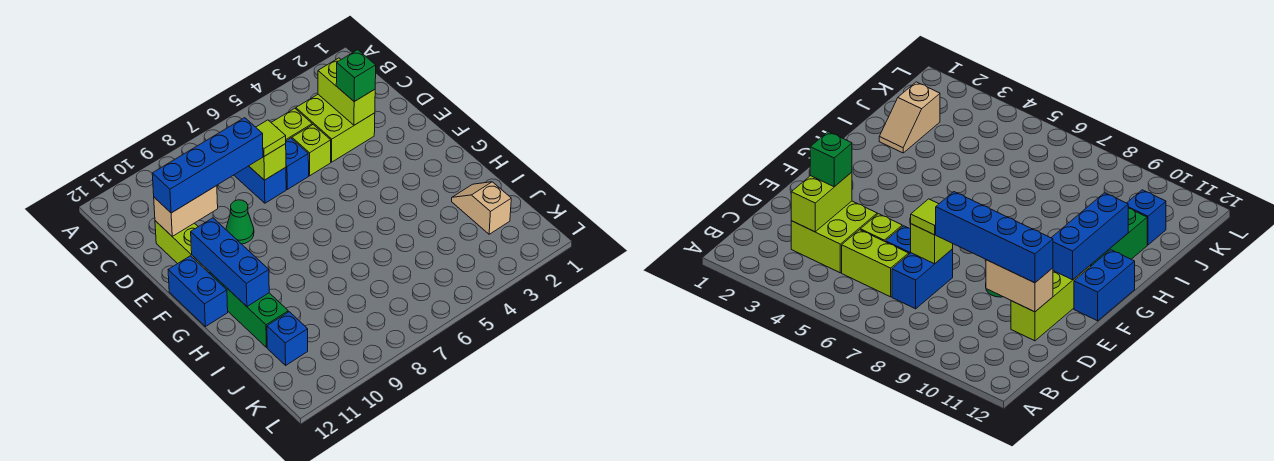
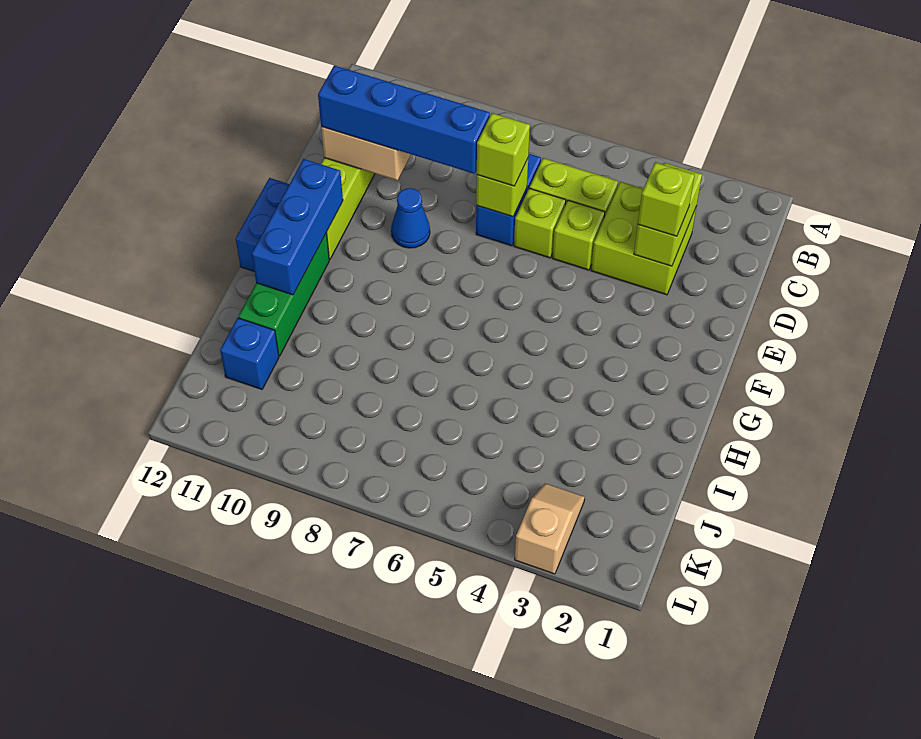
green brick D3 level 3 -> lime brick D3 level 3
blue brick D6 level 1 -> lime brick D6 level 1
lime tile D7 level 3 -> lime brick D7 level 3
green cone E9 level 1 -> blue cone E9 level 1
tan slope I2:J2 level 1 top J -> tan slope K3:L3 level 1 top L

